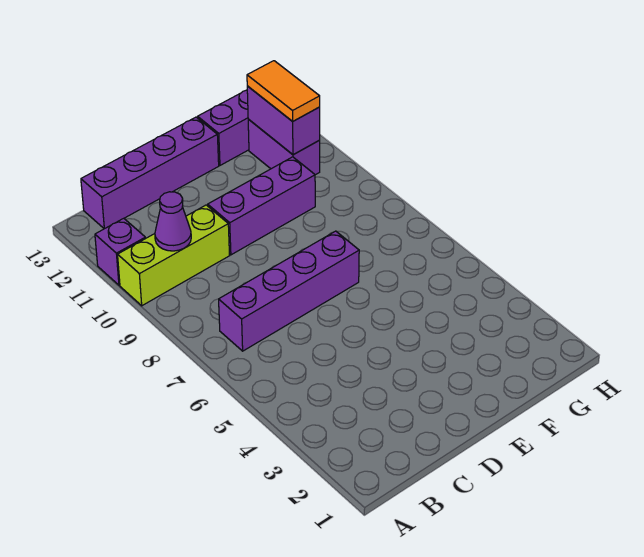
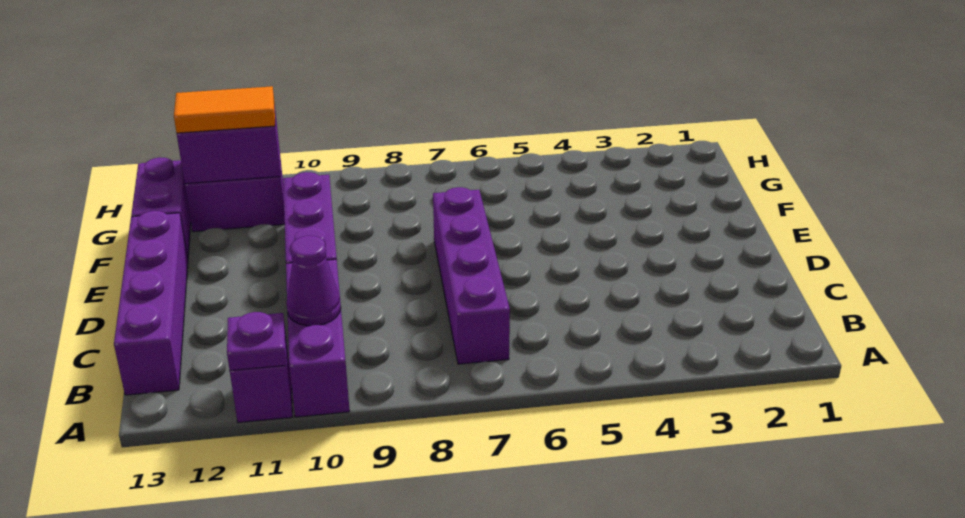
lime brick A10:C10 level 1 -> purple brick A10:C10 level 1
none -> purple plate A11 level 2

